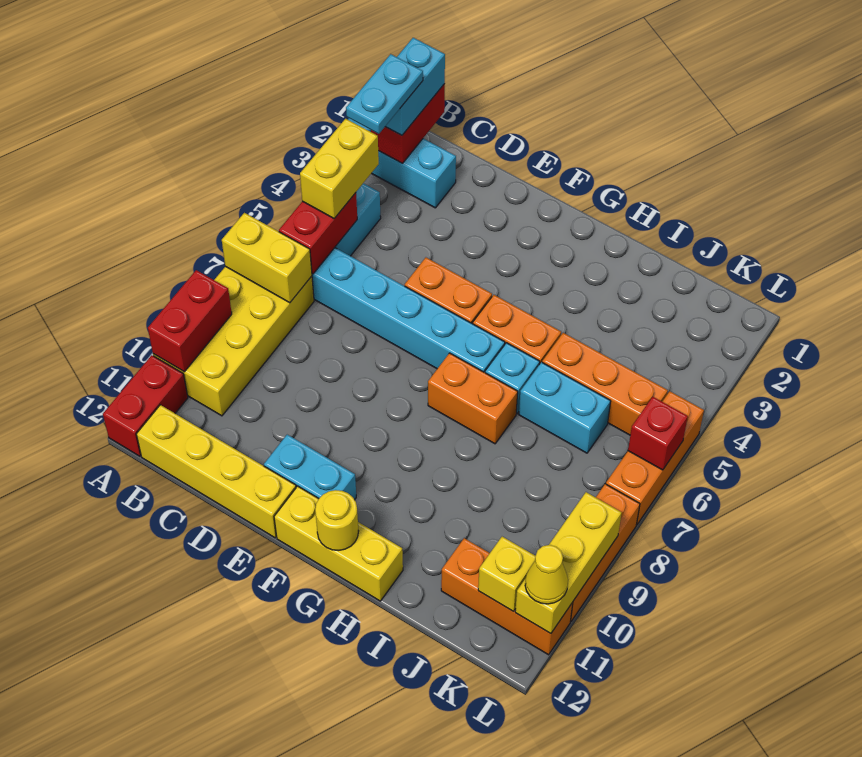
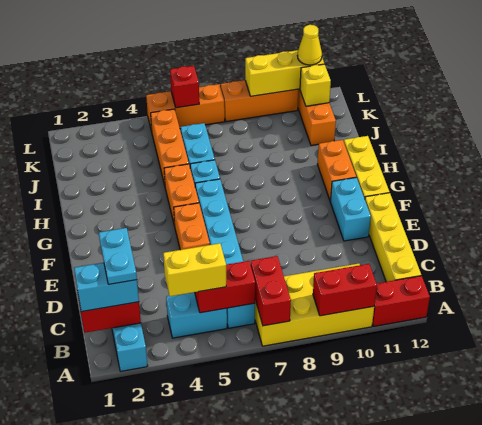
yellow brick A7:B7 level 2 -> red brick A7:B7 level 2
cyan plate B2:B3 level 4 -> cyan plate B2:C2 level 4
orange brick G7:H7 level 1 -> orange brick G11:H11 level 1
yellow round brick G12 level 2 -> none

